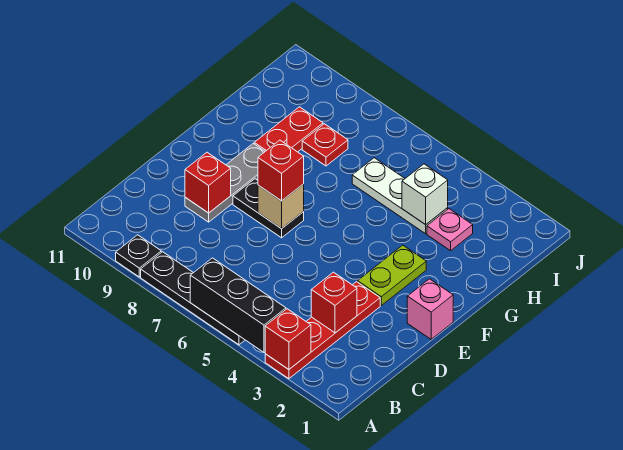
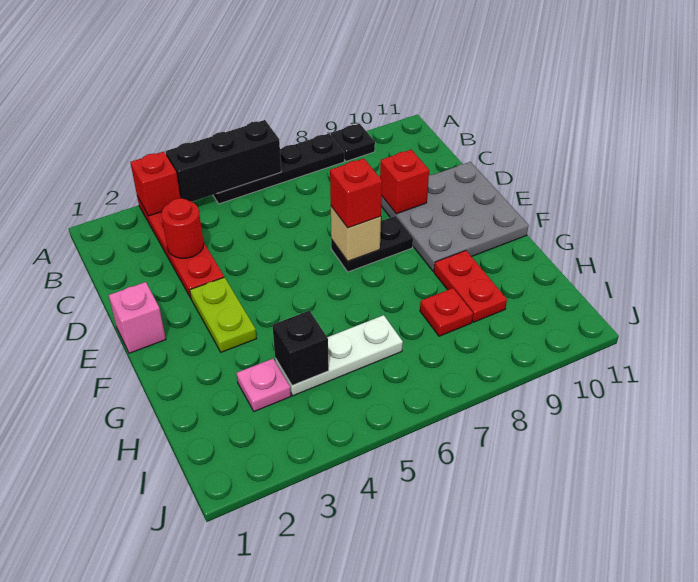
red brick C3 level 2 -> red round brick C3 level 2
grey plate D9:F9 level 1 -> grey plate D9:F11 level 1
white brick H4 level 2 -> black brick H4 level 2

